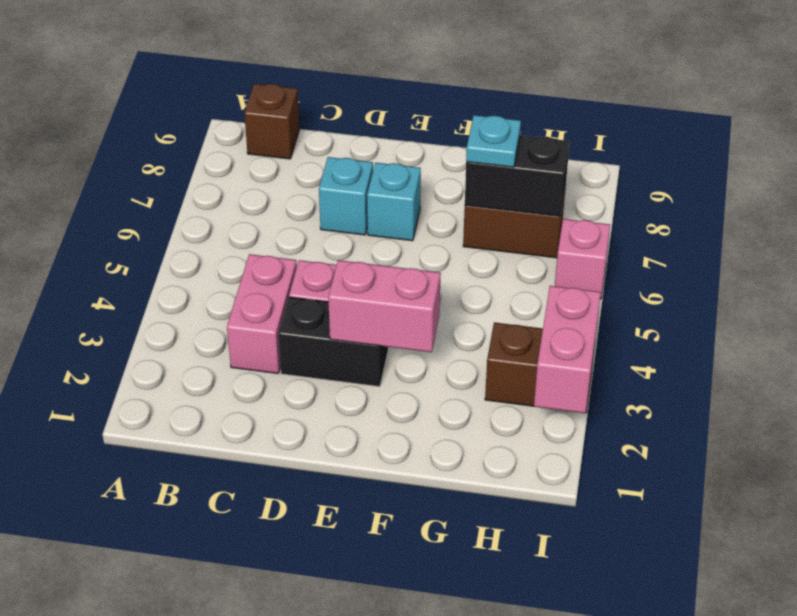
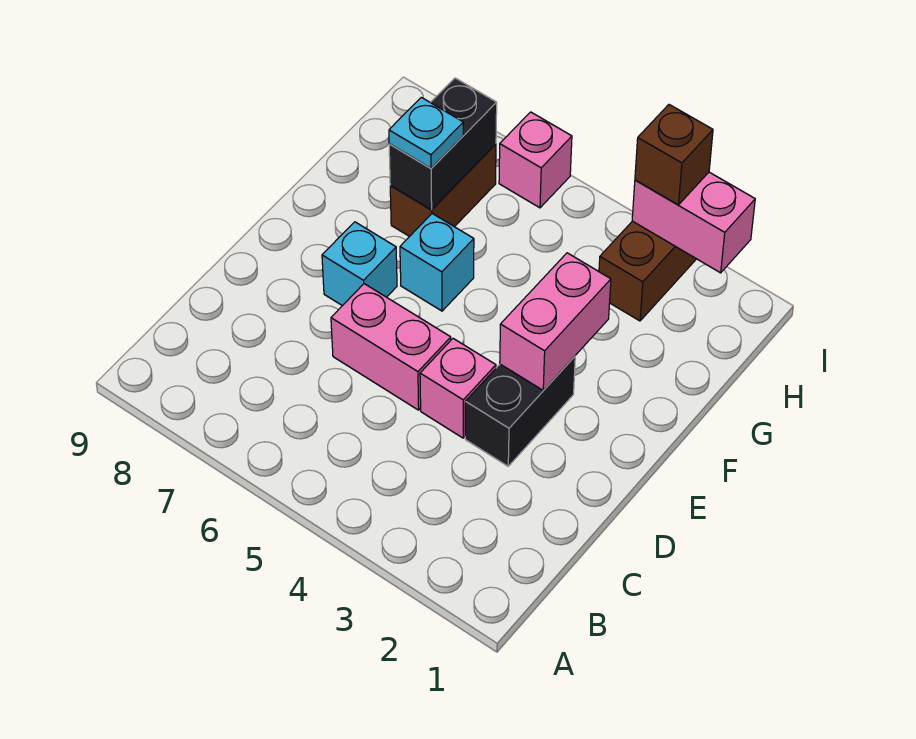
brown brick B9 level 1 -> brown brick I3 level 3
pink brick C3:C4 level 1 -> pink brick D5:D6 level 1
cyan brick D7 level 1 -> cyan brick F6 level 1

